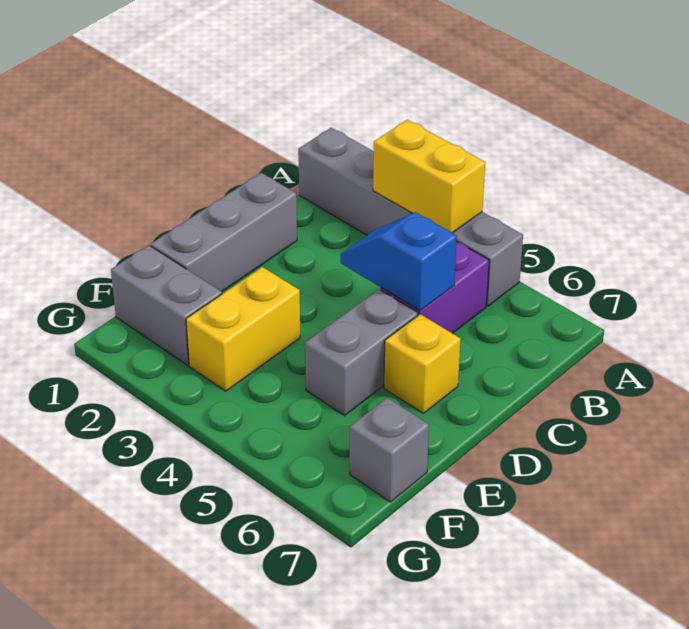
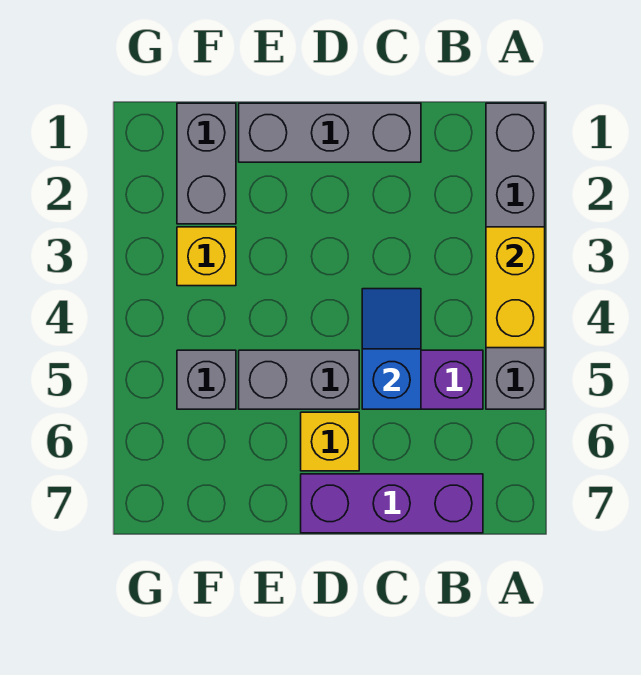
none -> purple brick B7:D7 level 1
yellow brick E3:F3 level 1 -> yellow brick F3 level 1
grey brick F7 level 1 -> grey brick F5 level 1

